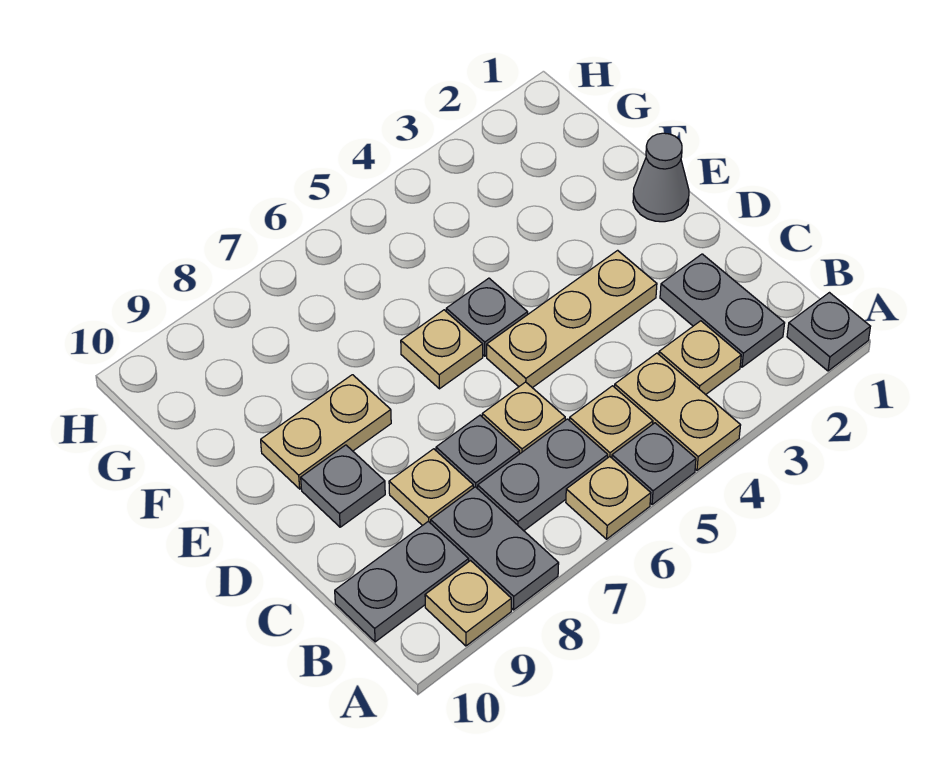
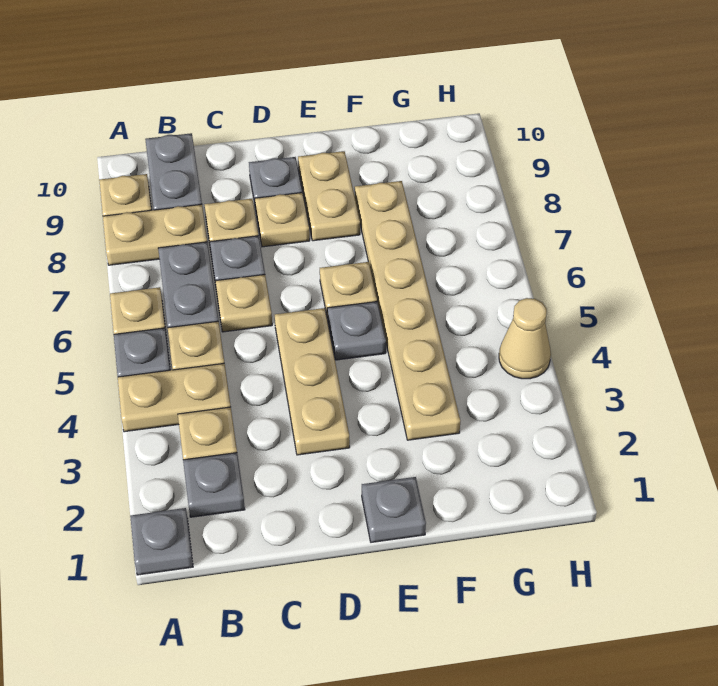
grey plate A8:B8 level 1 -> tan plate A8:B8 level 1
grey plate B2:C2 level 1 -> grey plate B2 level 1
none -> tan plate D8 level 1
grey cone E1 level 1 -> grey plate E1 level 1
none -> tan plate F3:F8 level 1
none -> tan cone H4 level 1

